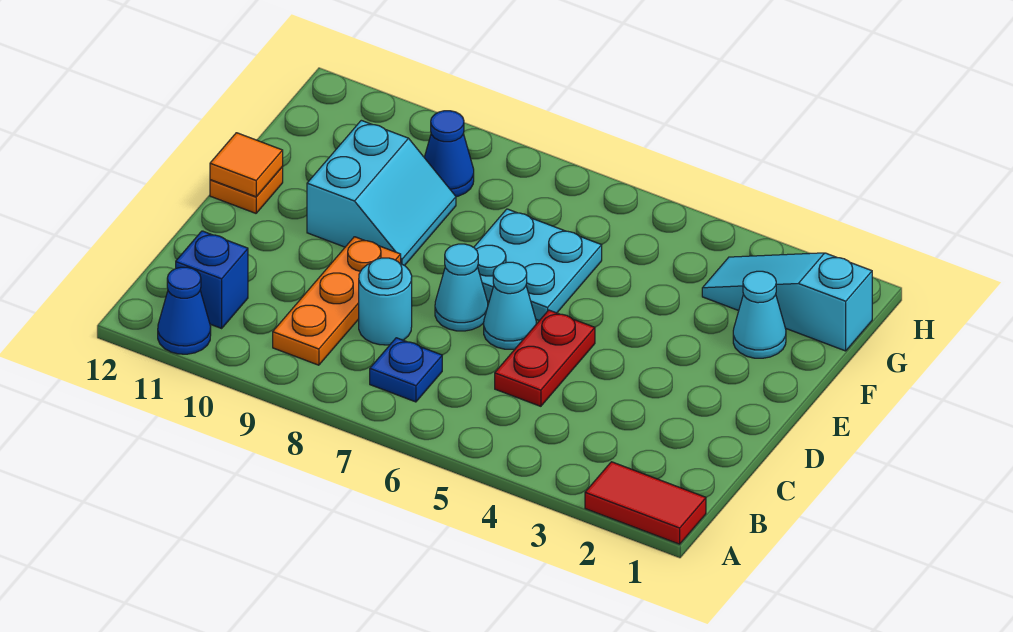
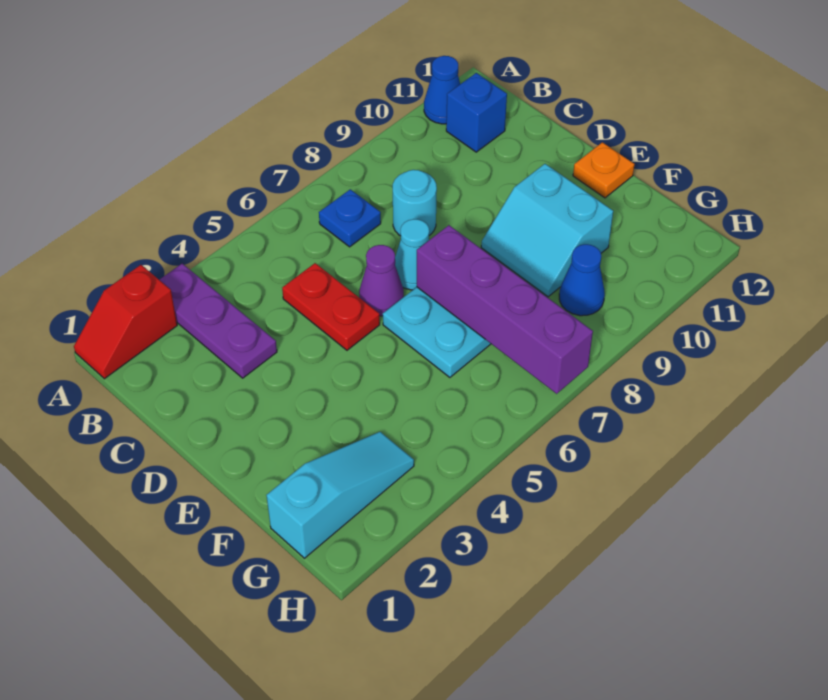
red tile A1:A2 level 1 -> red slope A1:A2 level 1 top 2
none -> purple plate A3:C3 level 1
orange plate B9:D9 level 1 -> none
cyan cone D6 level 1 -> purple cone D6 level 1
none -> purple brick E7:H7 level 2
orange tile E12 level 2 -> none
cyan cone F2 level 1 -> none

